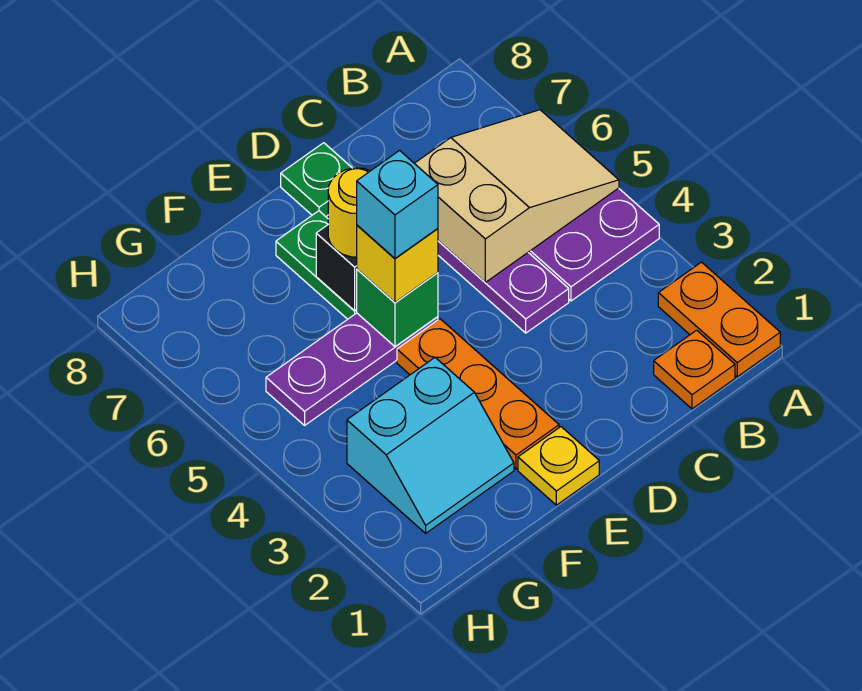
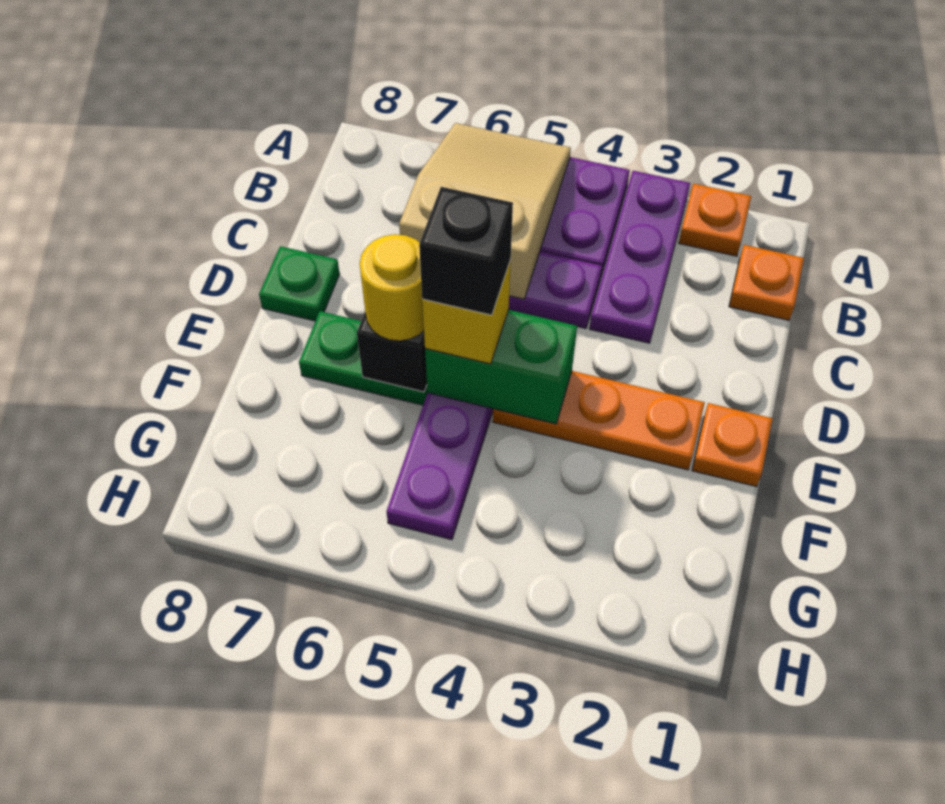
orange plate A1:A2 level 1 -> orange plate A2 level 1
none -> purple plate A3:C3 level 1
yellow plate E1 level 1 -> orange plate E1 level 1
green brick E5 level 2 -> green brick E4:E5 level 2
cyan brick E5 level 4 -> black brick E5 level 4
cyan slope F2:G3 level 1 top 3 -> none

